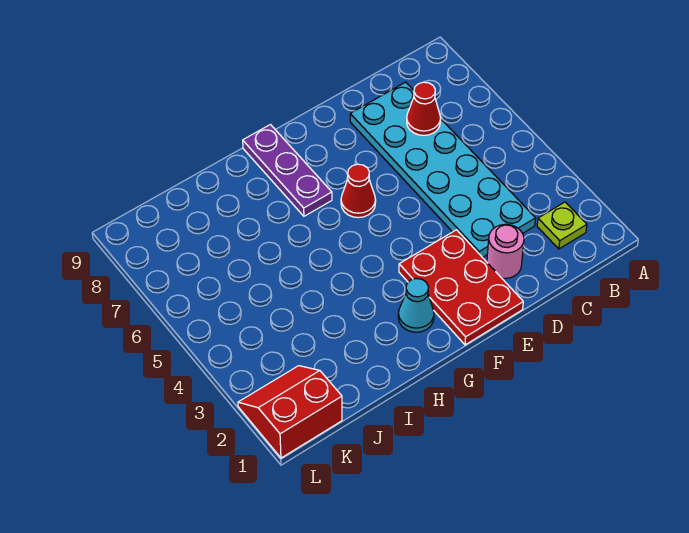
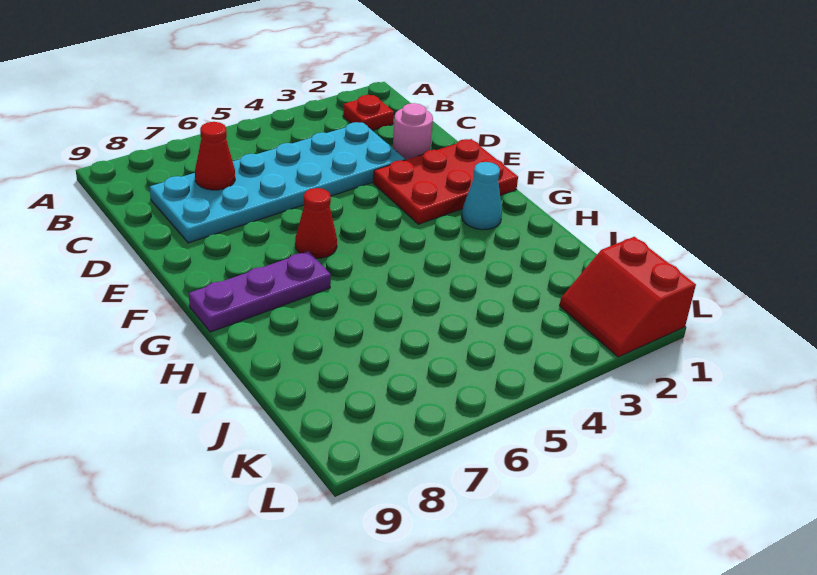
lime plate B2 level 1 -> red plate B2 level 1

